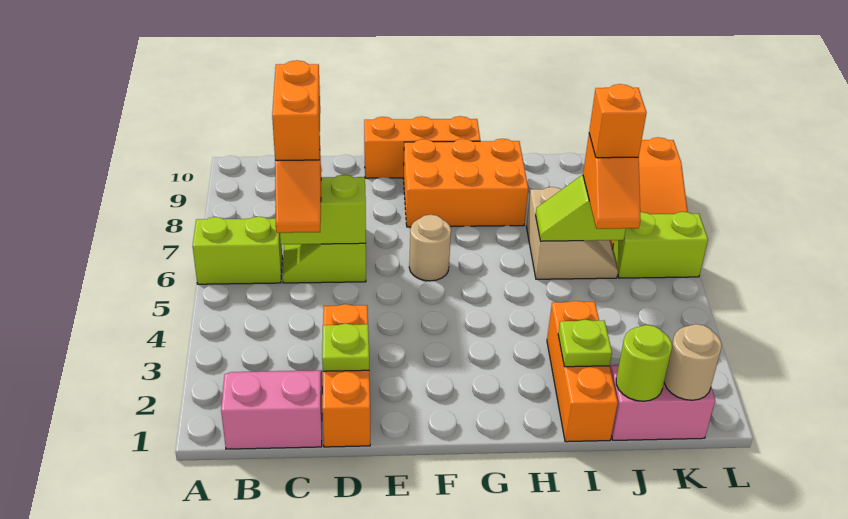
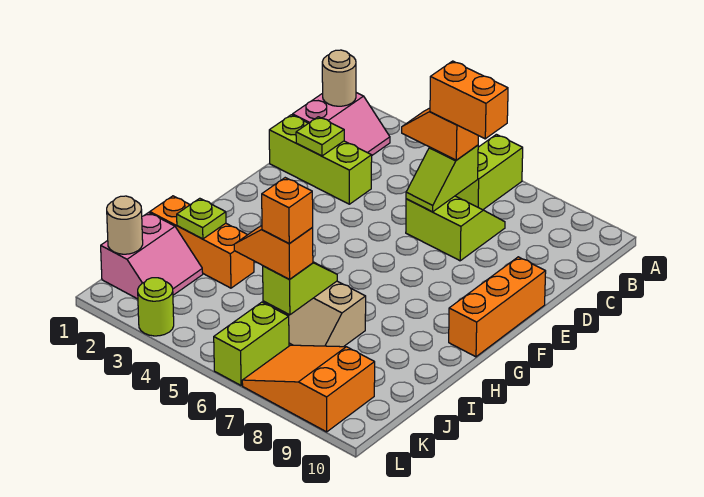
lime brick C6:D6 level 2 -> lime slope C6:D6 level 2 top C
orange brick D1:D3 level 1 -> lime brick D1:D3 level 1
tan round brick F6 level 1 -> tan round brick B1 level 2
orange brick F8:H9 level 1 -> none
lime round brick J1 level 2 -> lime round brick L3 level 1

